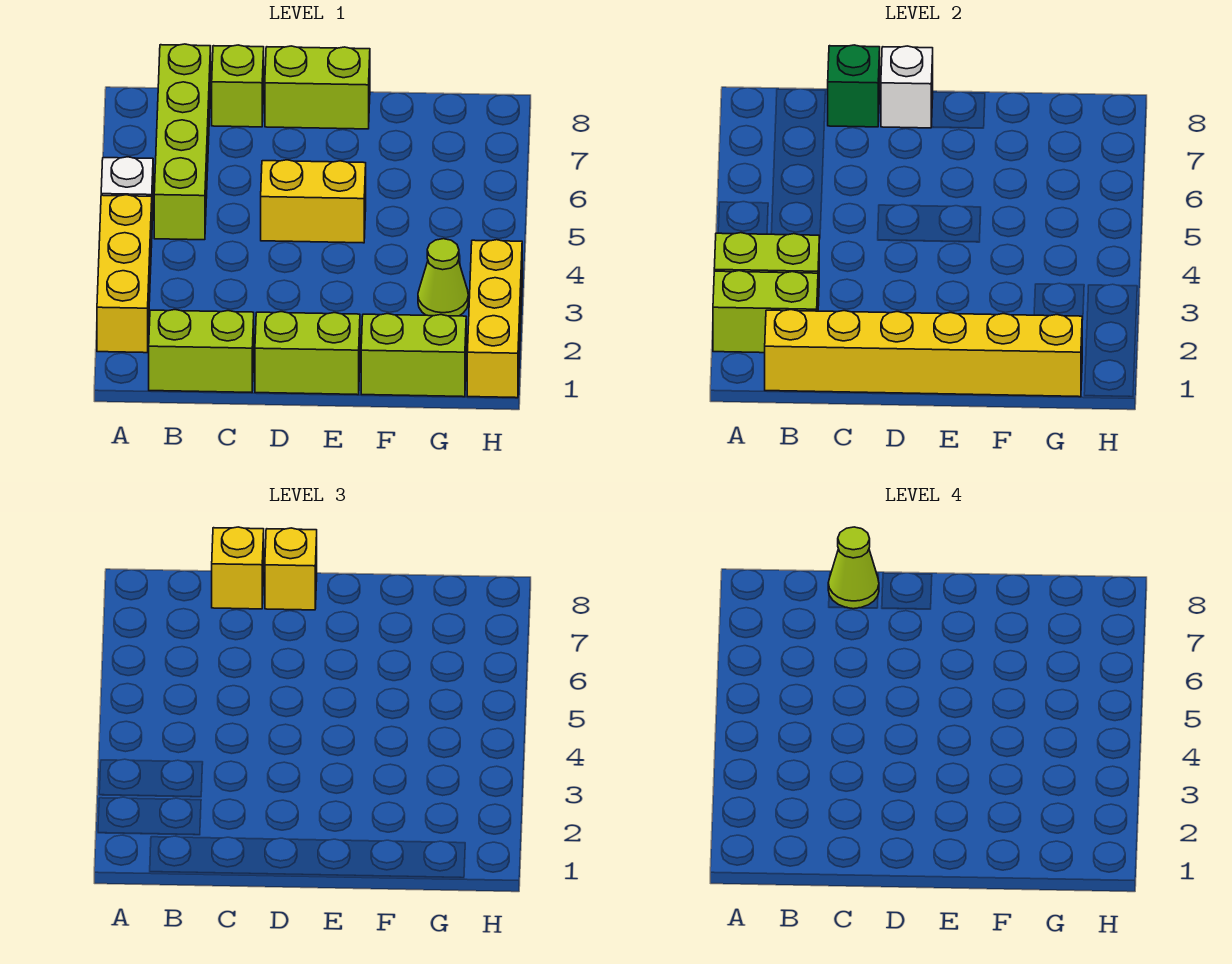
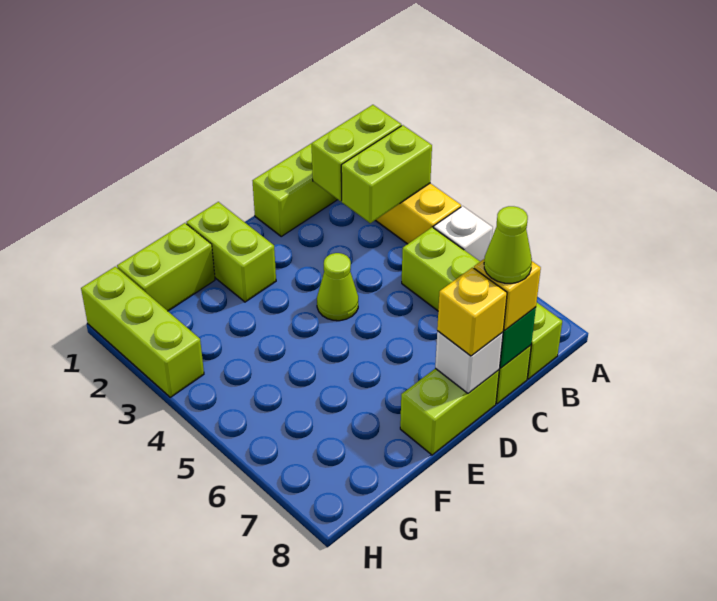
yellow brick B1:G1 level 2 -> none
lime brick D1:E1 level 1 -> lime brick E1:E2 level 1
yellow brick D5:E5 level 1 -> none
lime cone G3 level 1 -> lime cone D4 level 1
yellow brick H1:H3 level 1 -> lime brick H1:H3 level 1

